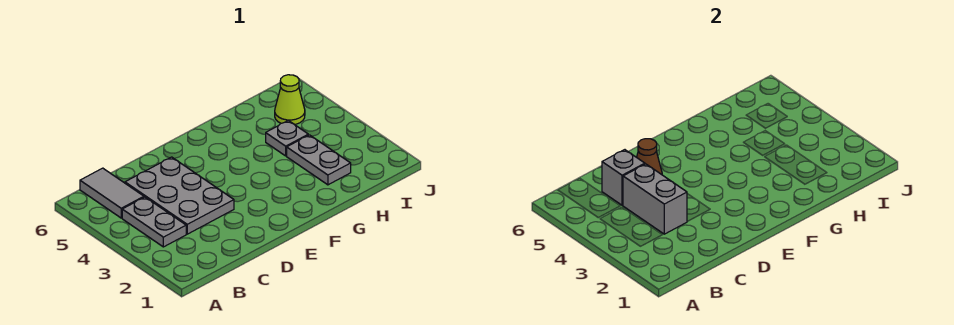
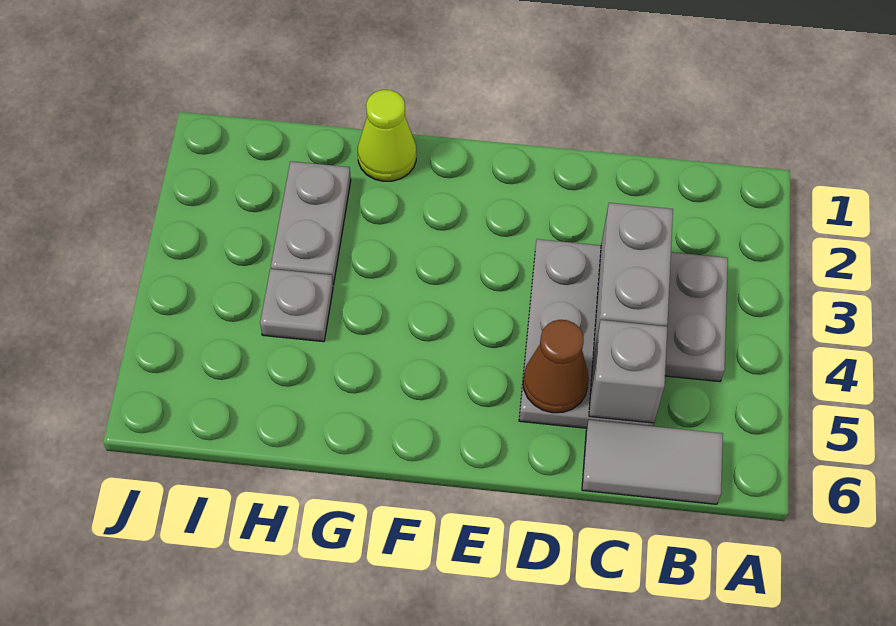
grey tile B5:B6 level 1 -> grey tile B6:C6 level 1
lime cone I5 level 1 -> lime cone G1 level 1

